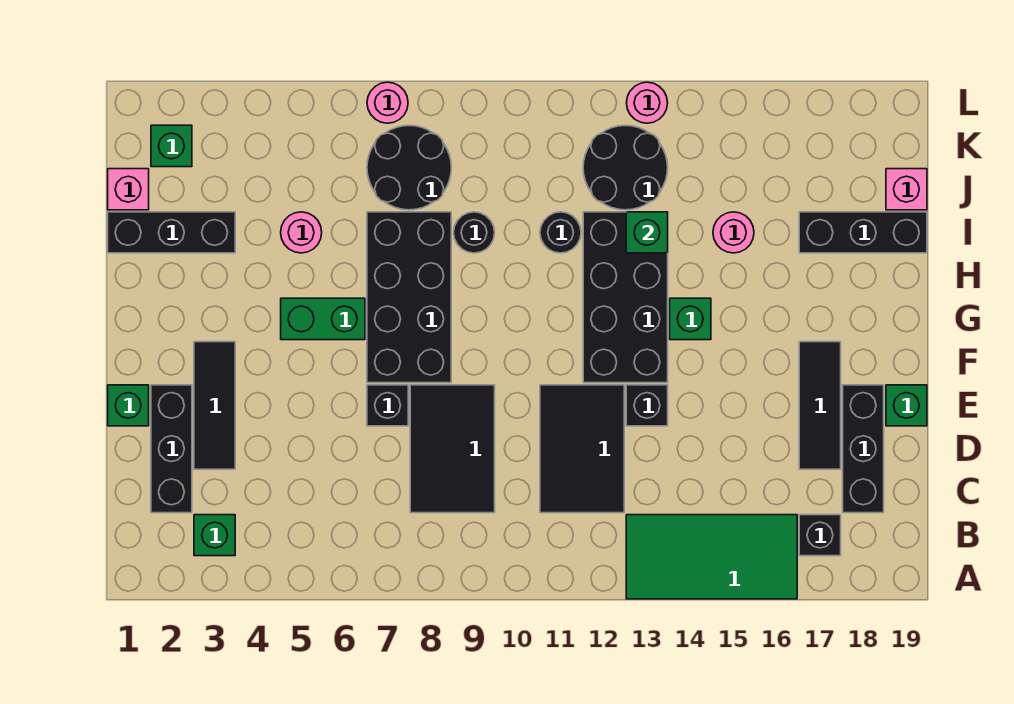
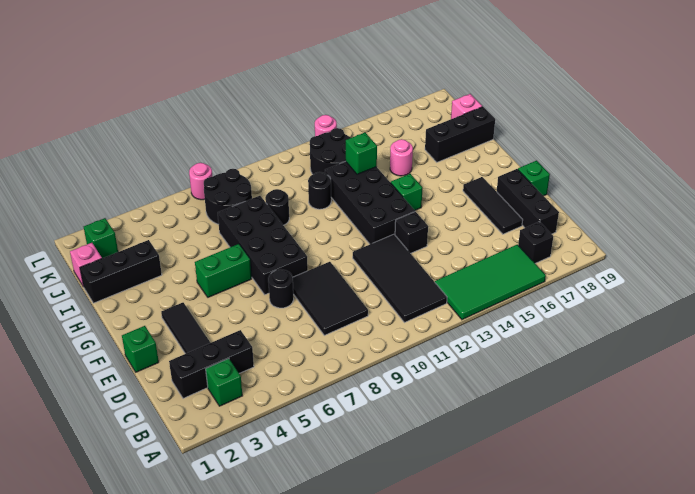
black brick C2:E2 level 1 -> black brick C2:C4 level 1
black tile C11:E12 level 1 -> black tile B11:E12 level 1
black brick E7 level 1 -> black round brick E7 level 1
pink round brick I5 level 1 -> none

